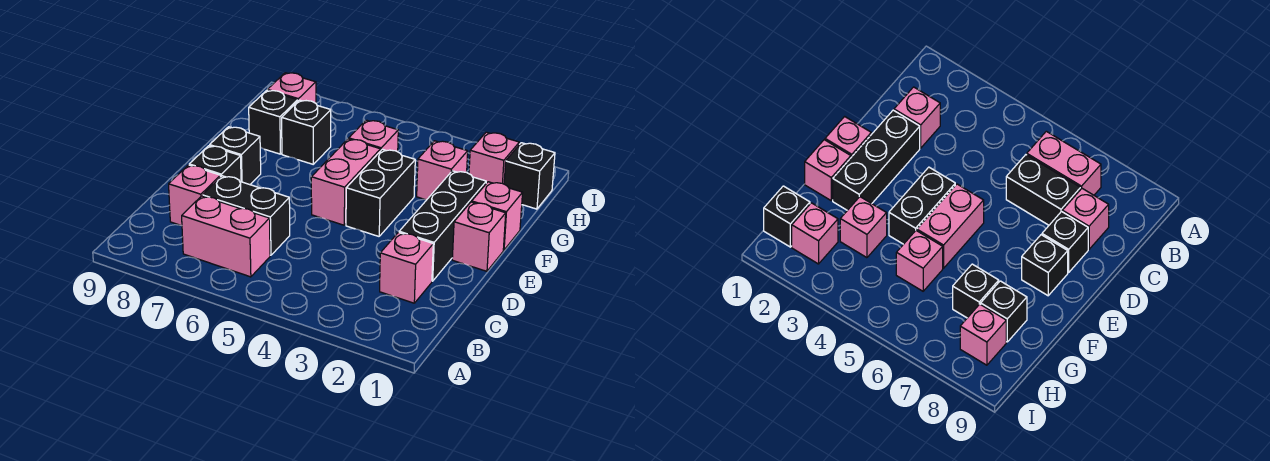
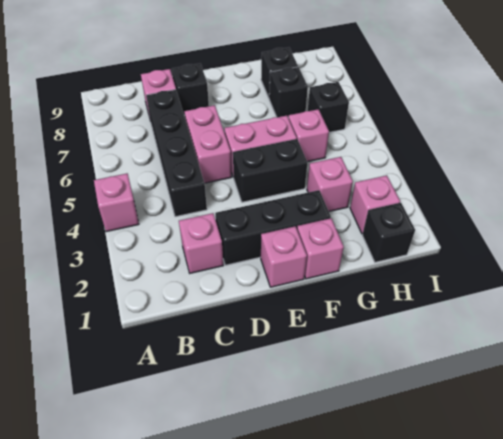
pink brick B6:B7 level 1 -> pink brick D5:D6 level 1
black brick C6:C7 level 1 -> black brick C4:C7 level 1
black brick E8 level 1 -> black brick H6 level 1
pink brick H8 level 1 -> pink brick A4 level 1

